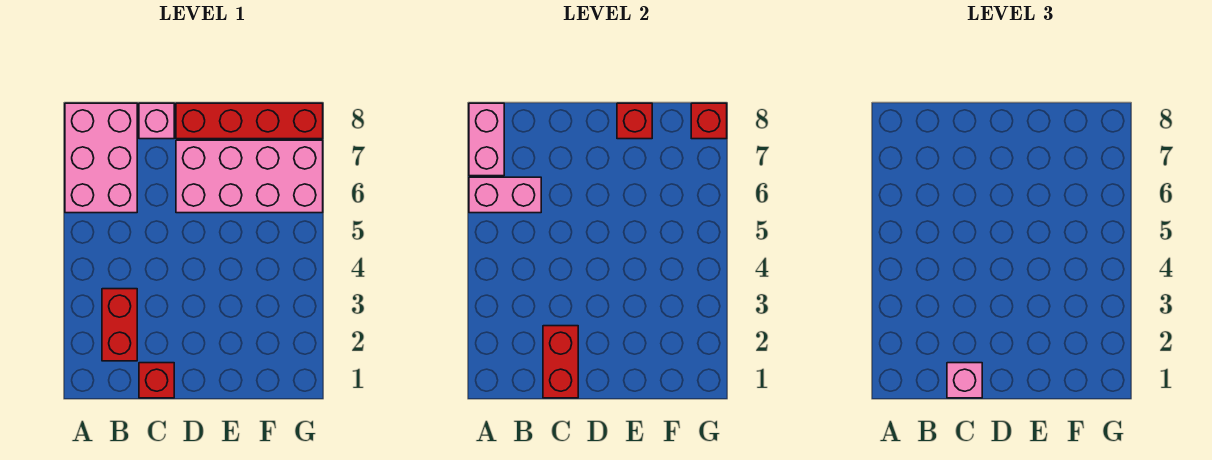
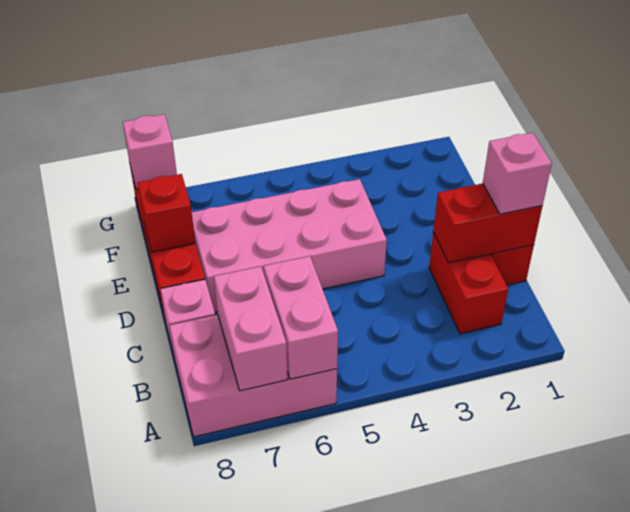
pink brick A7:A8 level 2 -> pink brick A7:B7 level 2
red brick B2:B3 level 1 -> red brick B2:C2 level 1
pink brick D6:G7 level 1 -> pink brick D4:E7 level 1
red brick G8 level 2 -> pink brick G8 level 2

